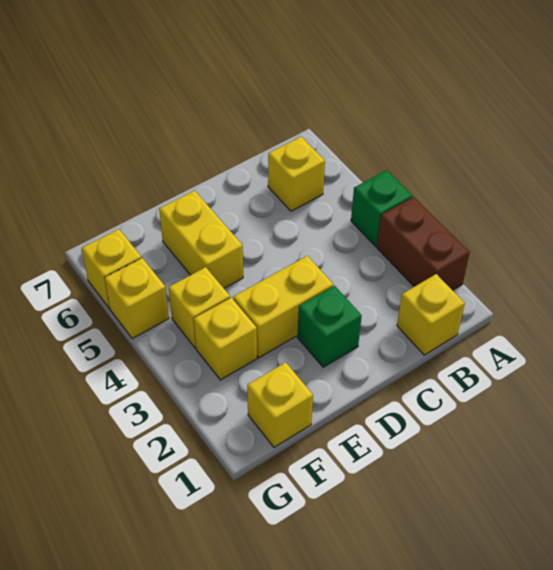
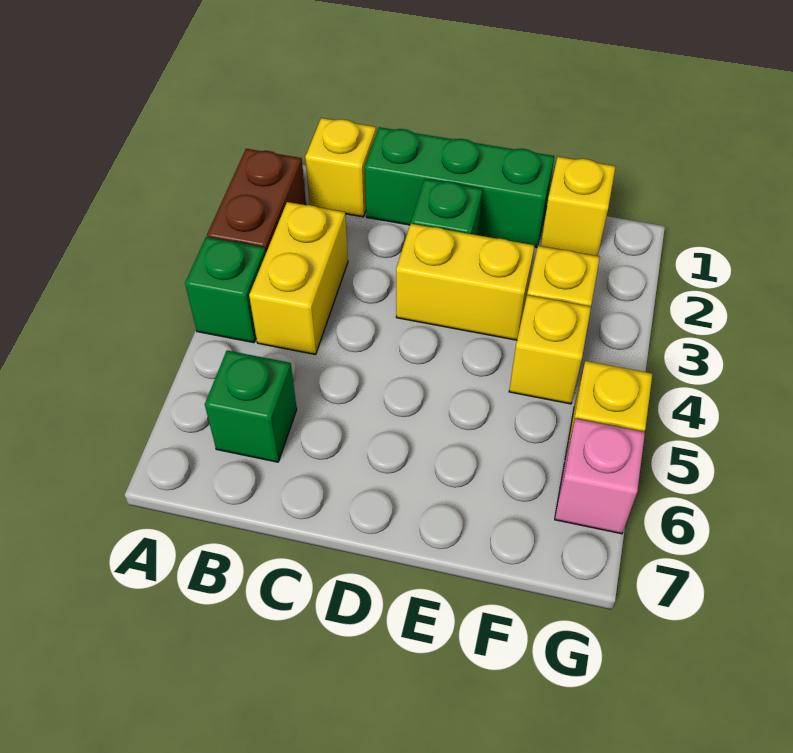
yellow brick B6 level 1 -> green brick B6 level 1
none -> green brick C1:E1 level 1
yellow brick E5:E6 level 1 -> yellow brick B3:B4 level 1
yellow brick G6 level 1 -> pink brick G6 level 1

